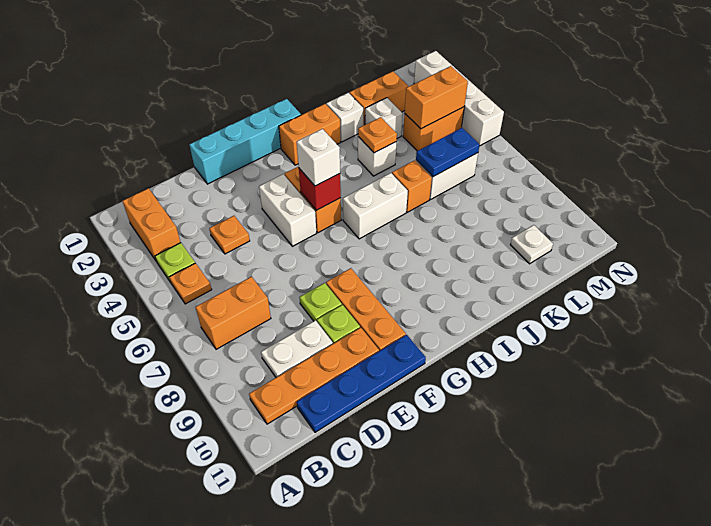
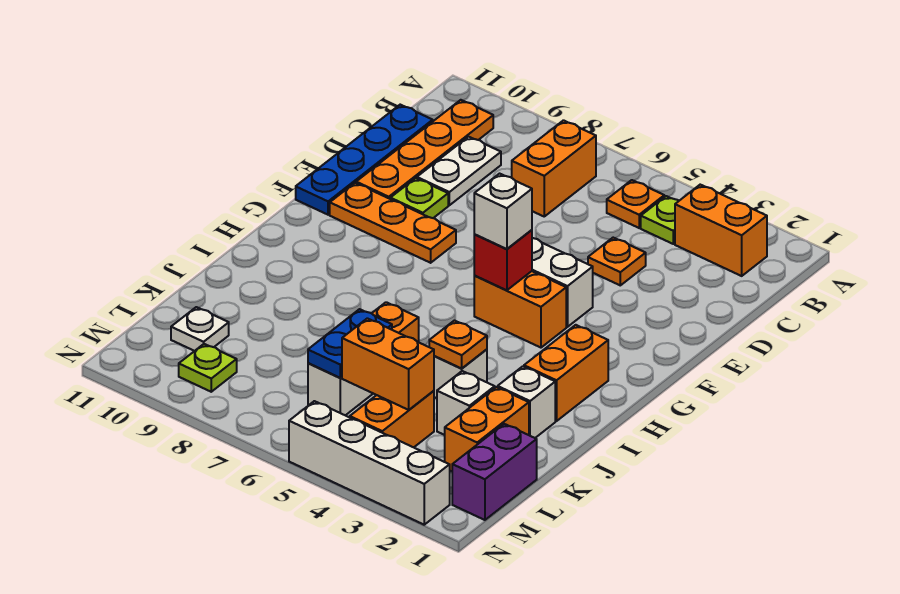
cyan brick E1:H1 level 1 -> none
lime plate E8 level 1 -> lime plate M9 level 1
white brick H6:I6 level 1 -> none
none -> purple brick L1:M1 level 1
orange brick L4:M4 level 2 -> orange brick L4:L5 level 2

